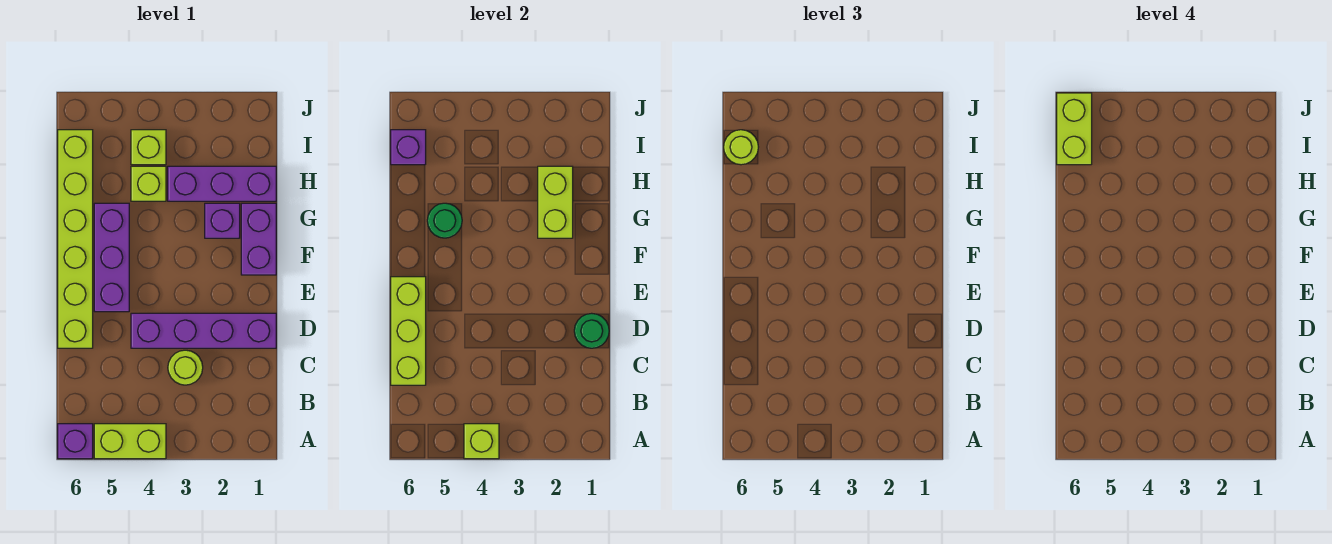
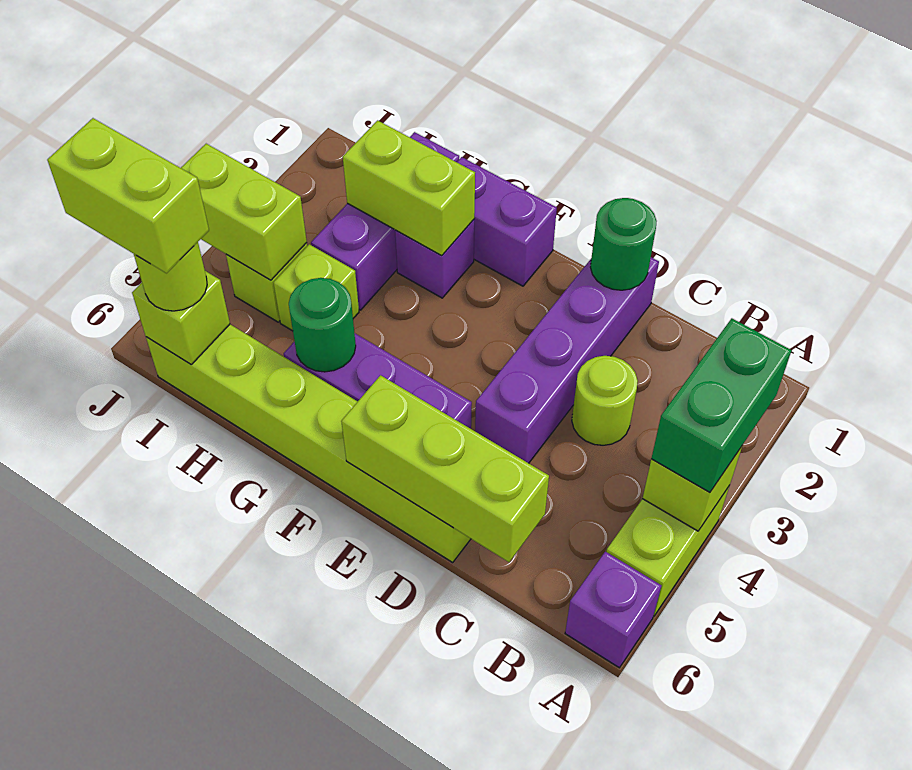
none -> green brick A3:A4 level 3
none -> lime brick I4:J4 level 2
purple brick I6 level 2 -> lime brick I6 level 2

